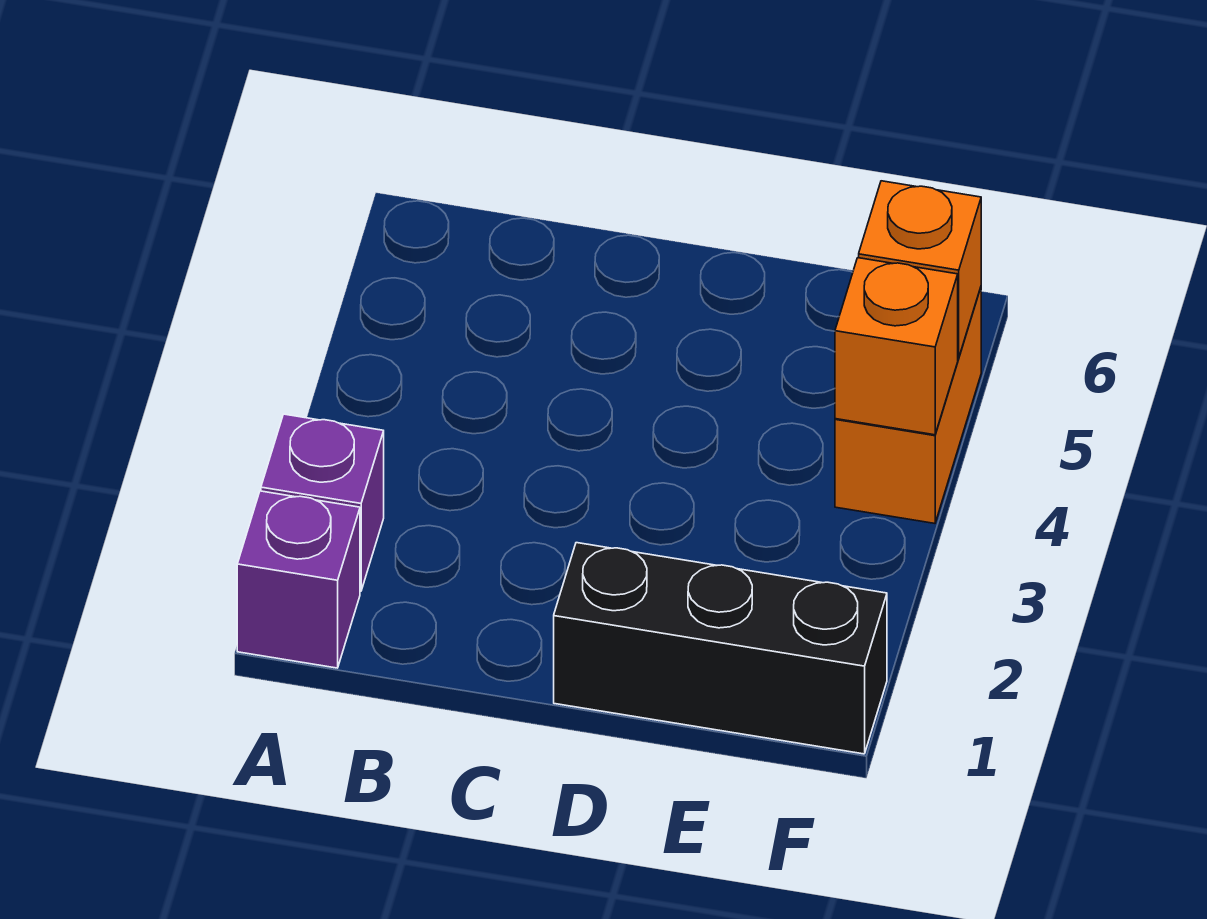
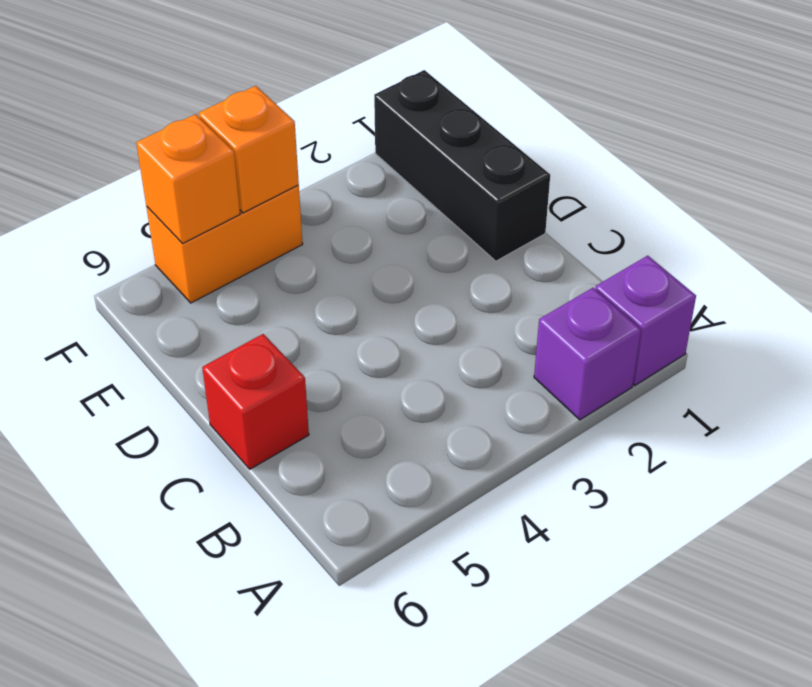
none -> red brick C6 level 1

